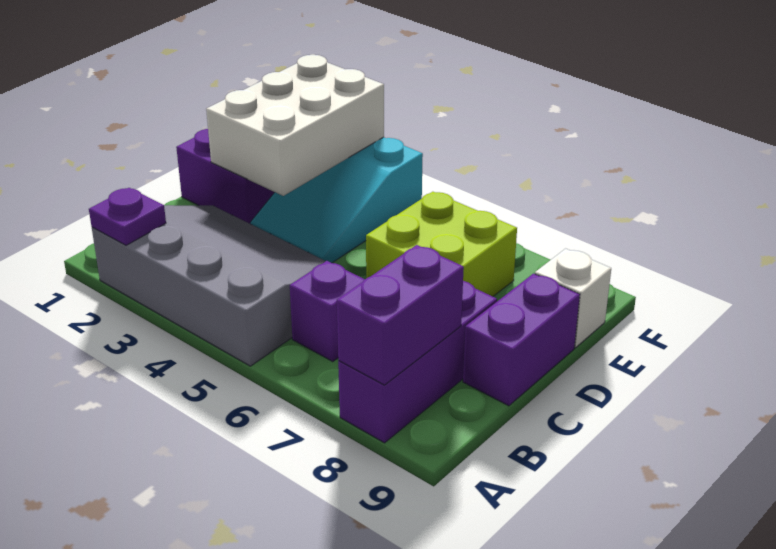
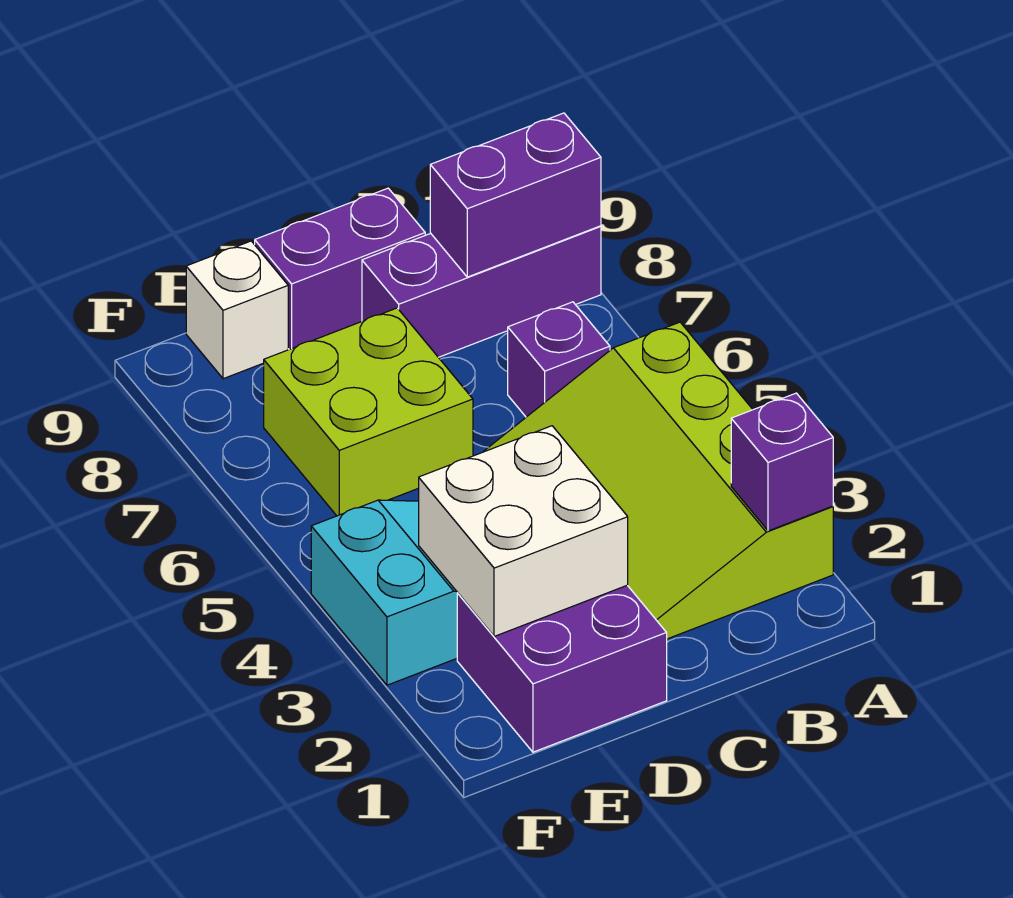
grey slope A2:C5 level 1 top A -> lime slope A2:C5 level 1 top A
purple plate A2 level 2 -> purple brick A2 level 2
white brick D2:F3 level 2 -> white brick D2:E3 level 2

